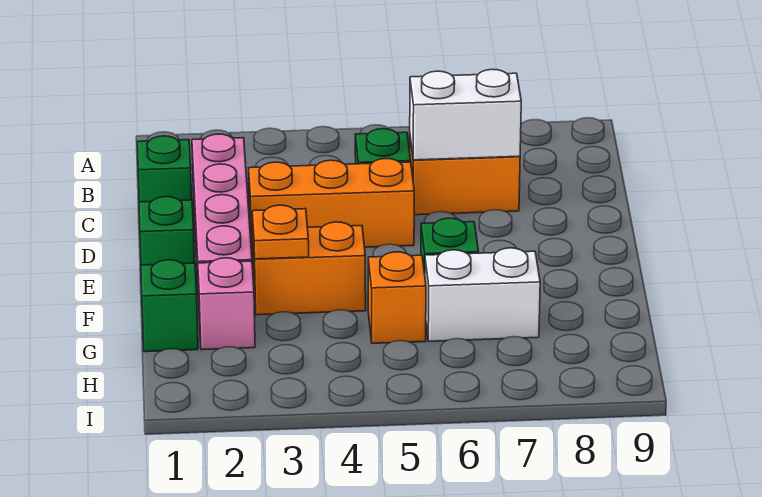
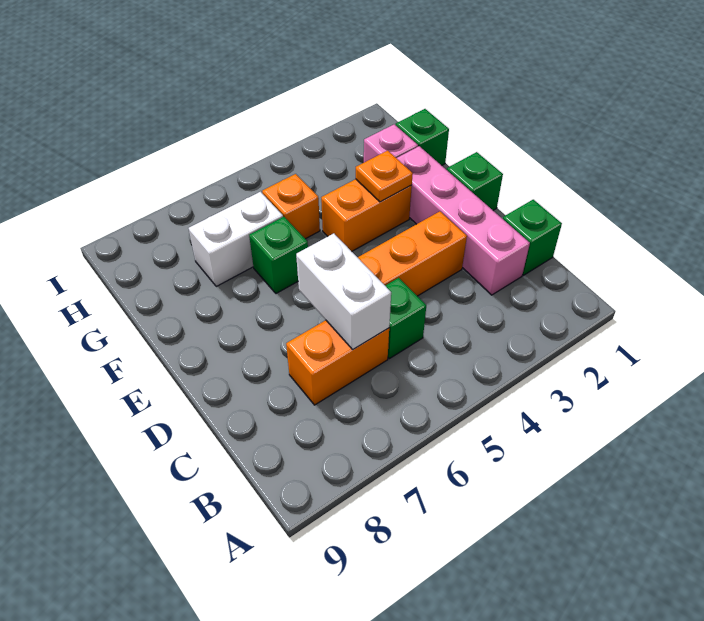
white brick C6:C7 level 2 -> white brick C6:D6 level 2

